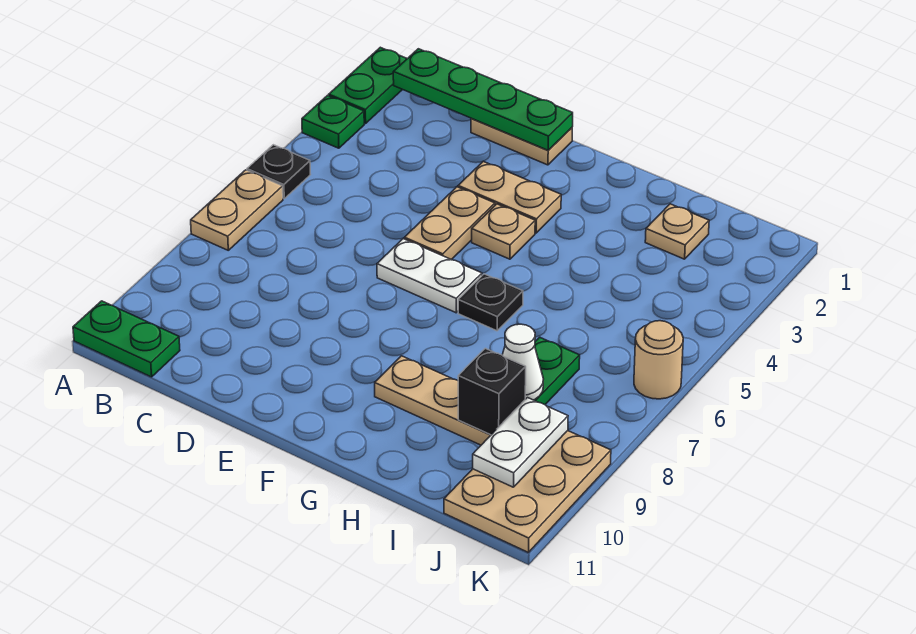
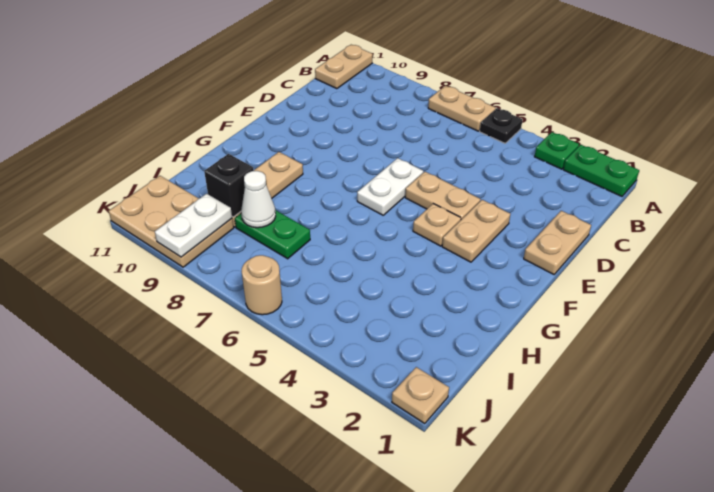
green plate A11:B11 level 1 -> tan plate A11:B11 level 1
green plate B1:E1 level 2 -> none
black plate G6 level 1 -> none
tan plate I2 level 1 -> tan plate K1 level 1
white plate J9:J10 level 2 -> white plate J9:K9 level 2

